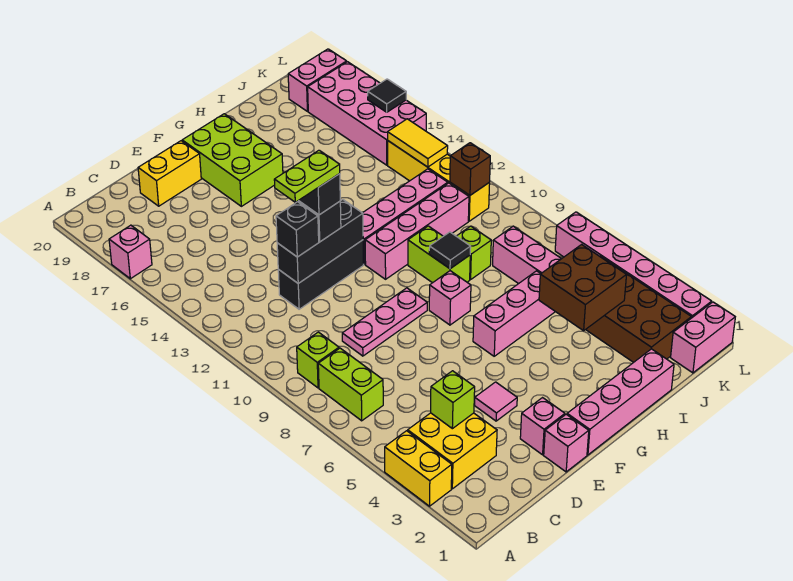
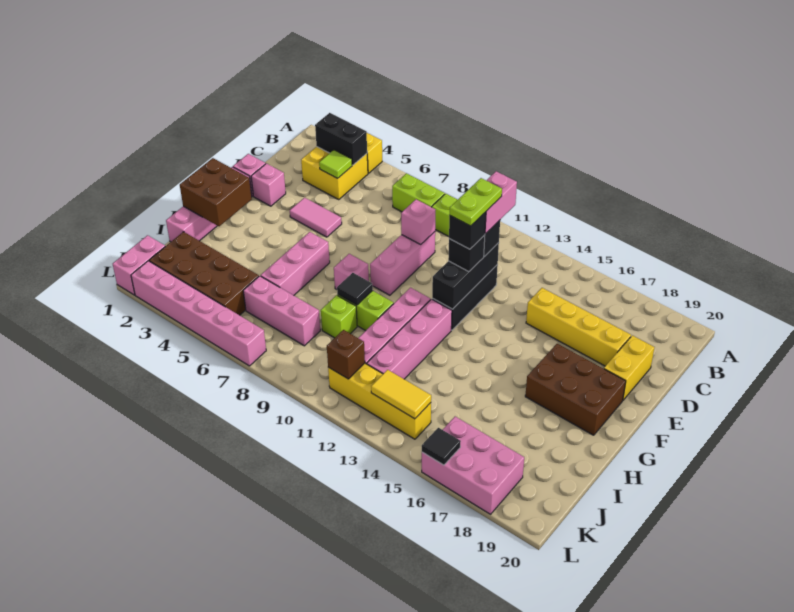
pink brick A17 level 1 -> pink brick D9 level 2
none -> black brick B3:B4 level 2
lime brick C4 level 2 -> lime tile C4 level 2
pink plate D9:F9 level 1 -> pink brick D9:F9 level 1
none -> yellow brick D15:D18 level 1
pink tile E4 level 1 -> pink tile E4:E5 level 1
lime brick F17:G19 level 1 -> brown brick F17:G19 level 1
brown brick I4:J5 level 2 -> brown brick G1:H2 level 2
pink brick K15:L18 level 1 -> pink brick K16:L18 level 1
pink brick K19:L19 level 1 -> pink brick C12:D12 level 4

